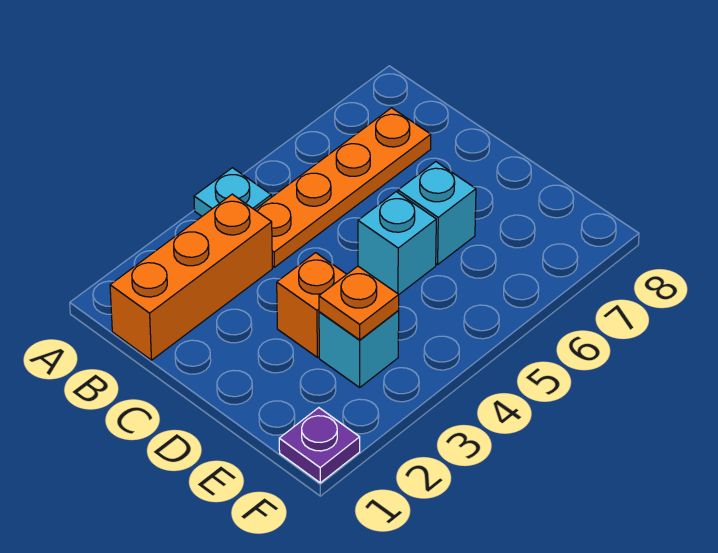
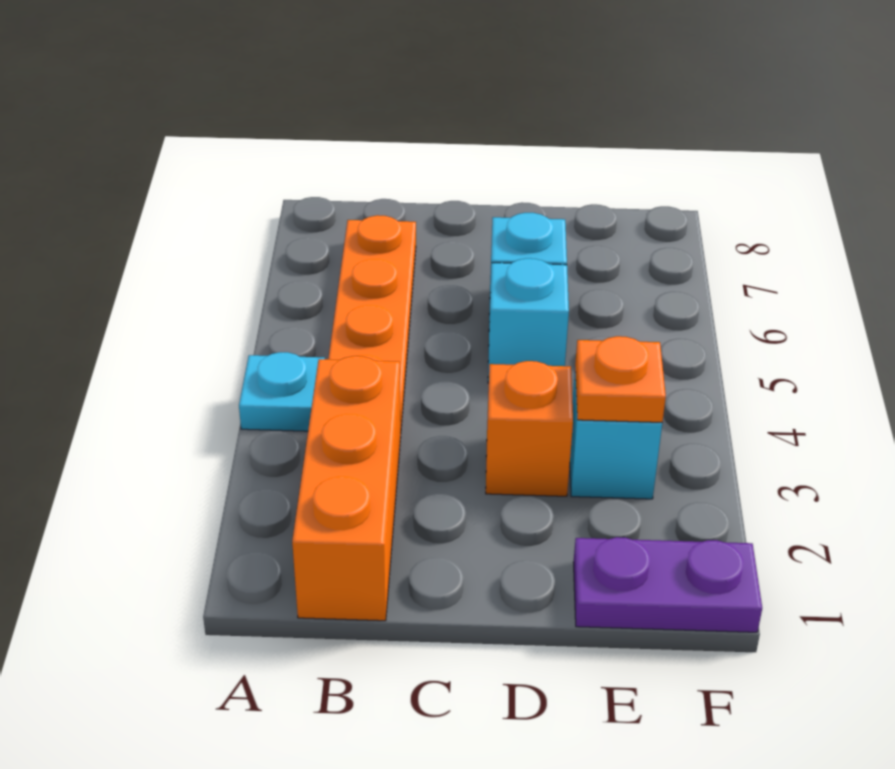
purple plate F1 level 1 -> purple plate E1:F1 level 1

